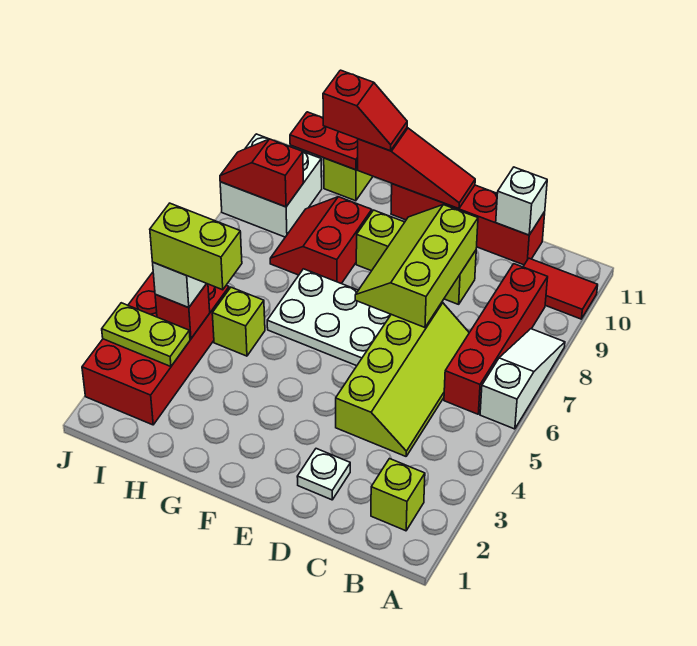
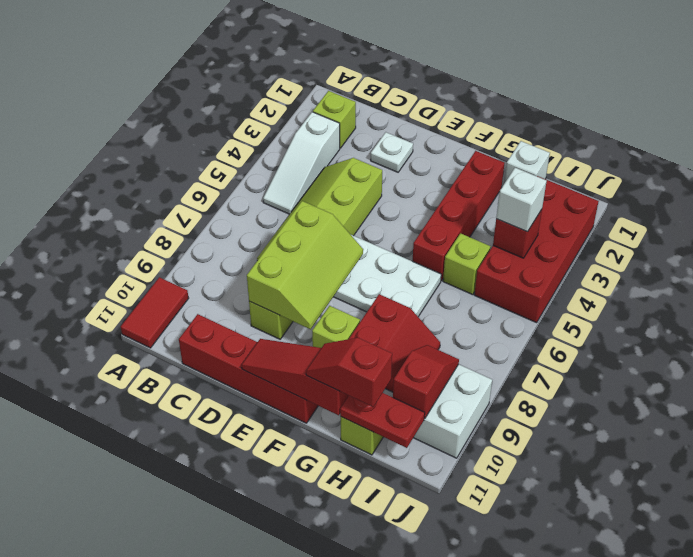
white slope A6:A8 level 1 top 6 -> white slope B3:B5 level 1 top 3
red tile A10:B10 level 1 -> red tile A10:A11 level 1
red brick B6:B9 level 1 -> red brick G2:G5 level 1
white brick C11 level 2 -> white brick H1 level 1
lime brick H4:I4 level 4 -> none
lime plate I3:J3 level 2 -> none
red slope I9:J9 level 2 top I -> red slope I9:I10 level 2 top 10

